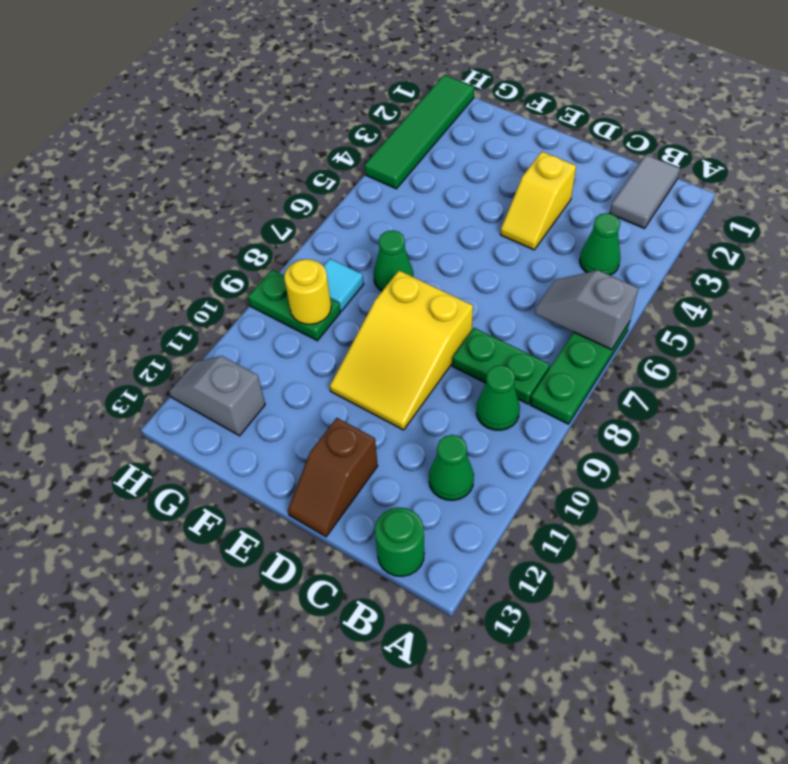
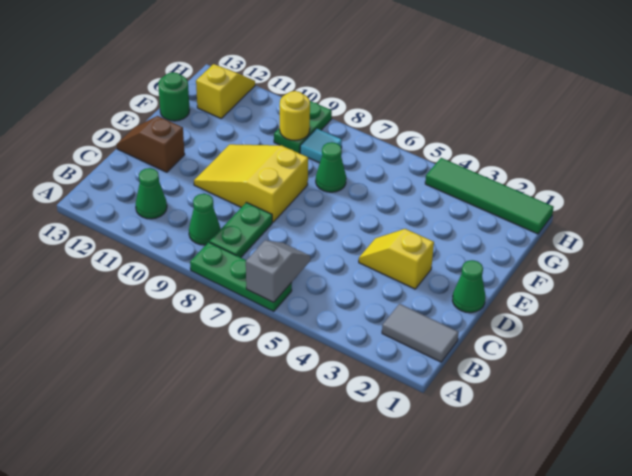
green cone B4 level 1 -> green cone D1 level 1
green round brick B13 level 1 -> green round brick F13 level 1
grey slope G12:H12 level 1 top G -> yellow slope G12:H12 level 1 top G

